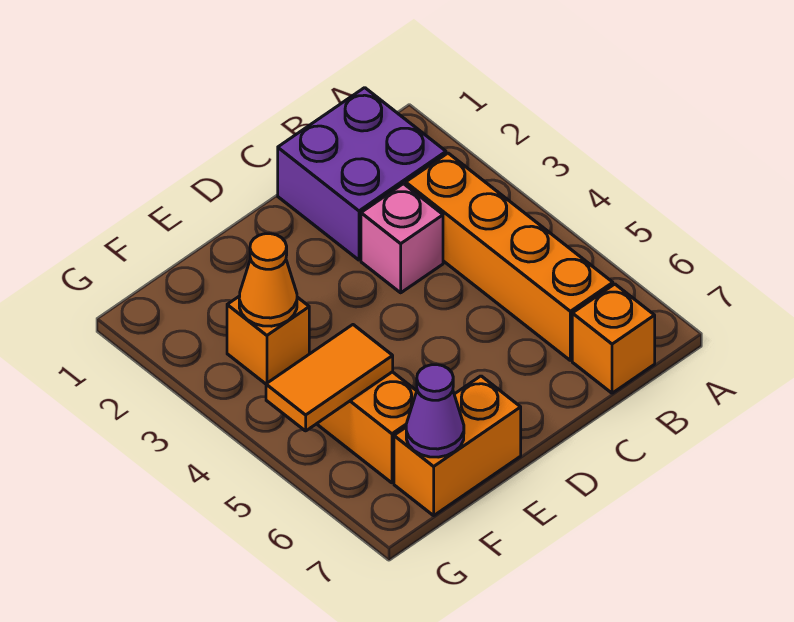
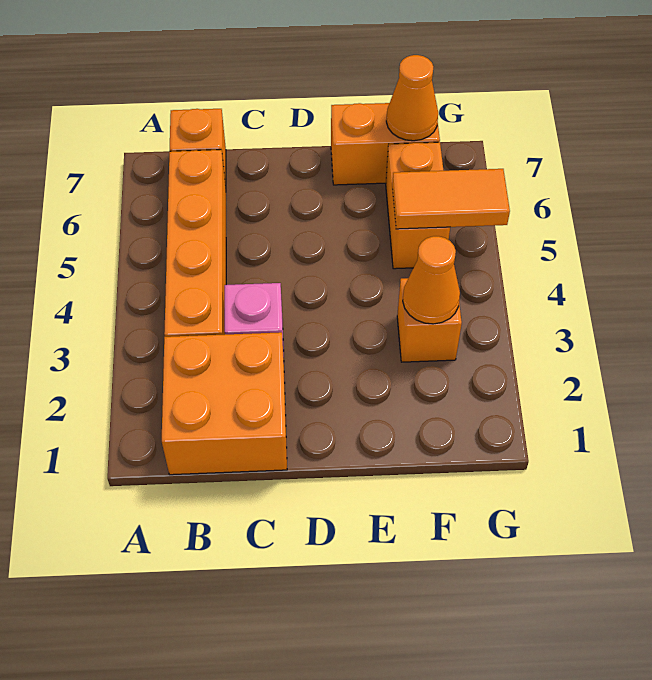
purple brick B1:C2 level 1 -> orange brick B1:C2 level 1
purple cone F7 level 2 -> orange cone F7 level 2

